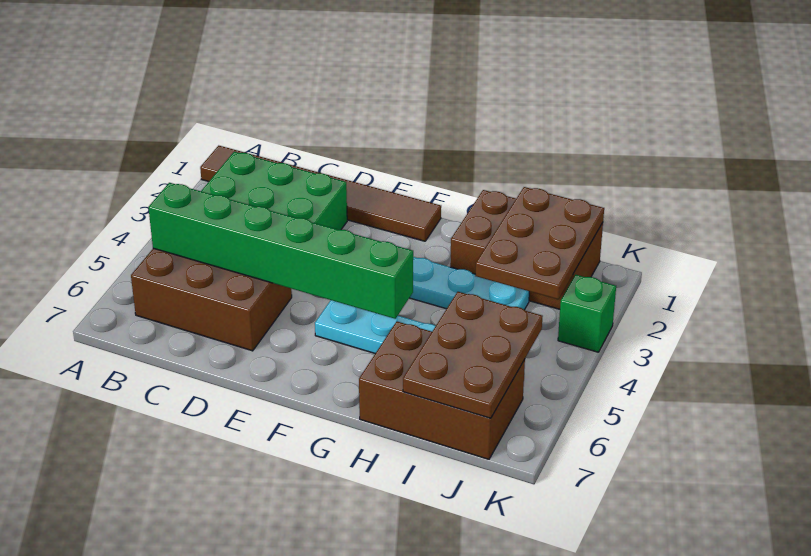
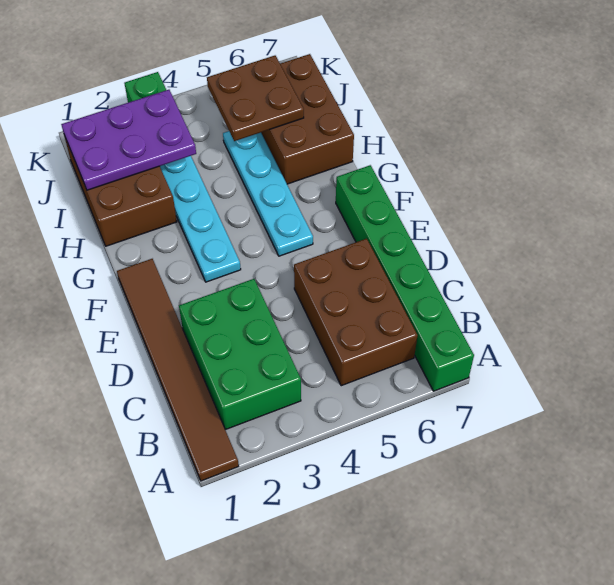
green brick B5:G5 level 2 -> green brick A7:F7 level 1
brown plate I1:J3 level 2 -> purple plate I1:J3 level 2
brown plate I5:J7 level 2 -> brown plate I5:J6 level 2

